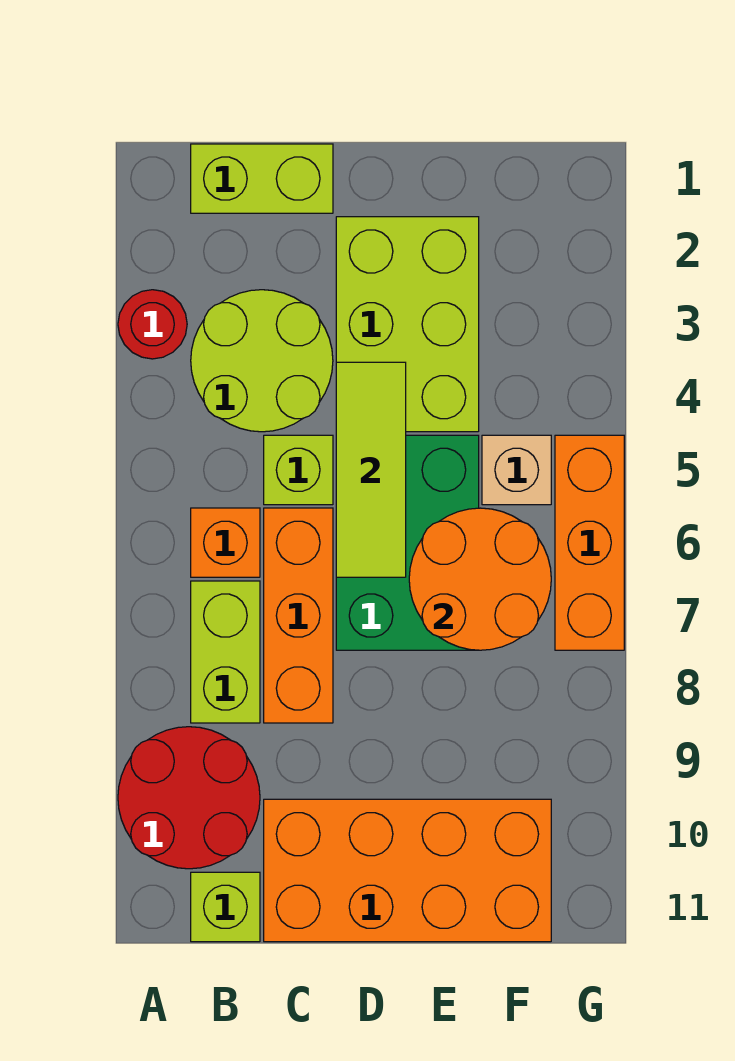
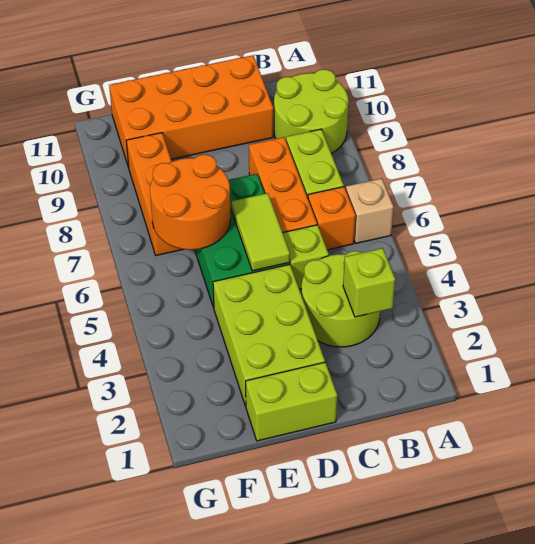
red round brick A3 level 1 -> none
red round brick A9:B10 level 1 -> lime round brick A9:B10 level 1
lime brick B1:C1 level 1 -> lime brick D1:E1 level 1
lime brick B11 level 1 -> lime brick B3 level 2
lime tile D4:D6 level 2 -> lime tile D5:D6 level 2
tan brick F5 level 1 -> tan brick A6 level 1
orange brick G5:G7 level 1 -> orange brick F7:F9 level 1

